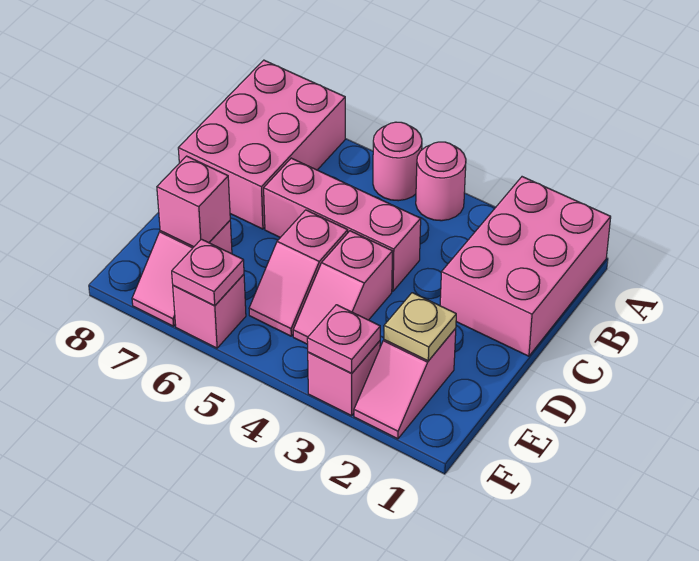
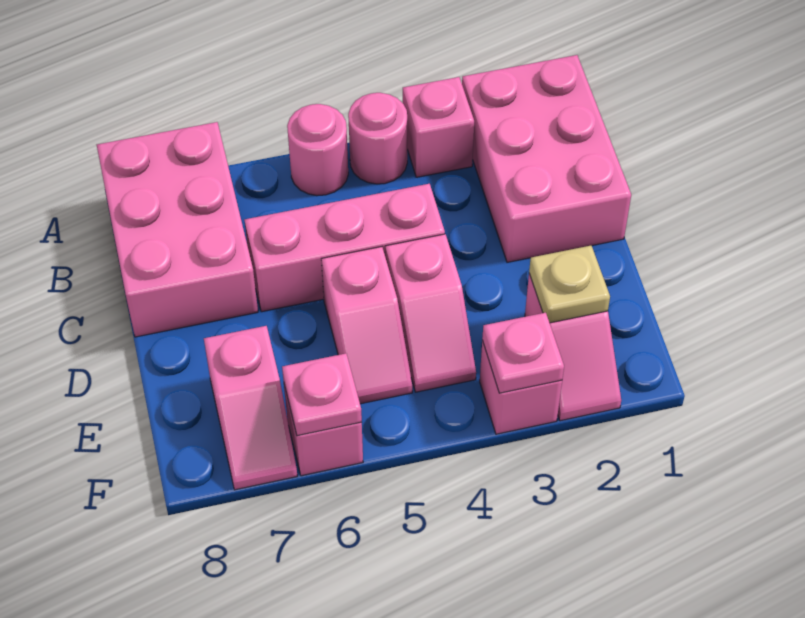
pink brick E7 level 2 -> pink brick A3 level 1

